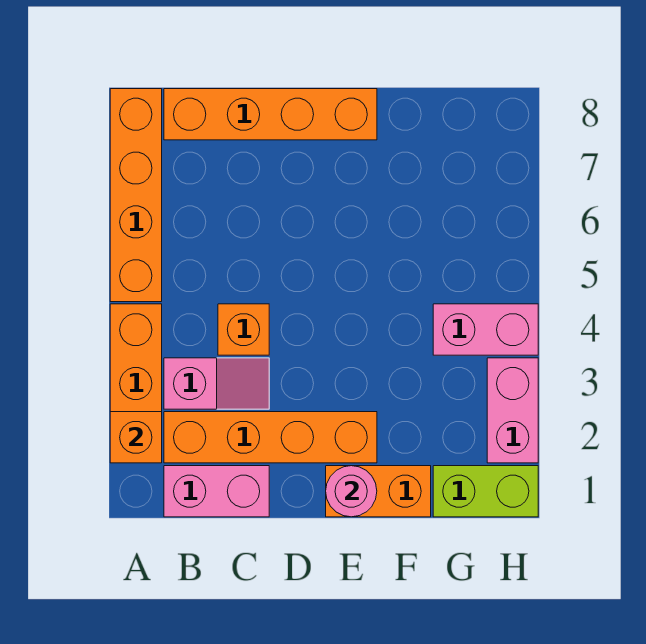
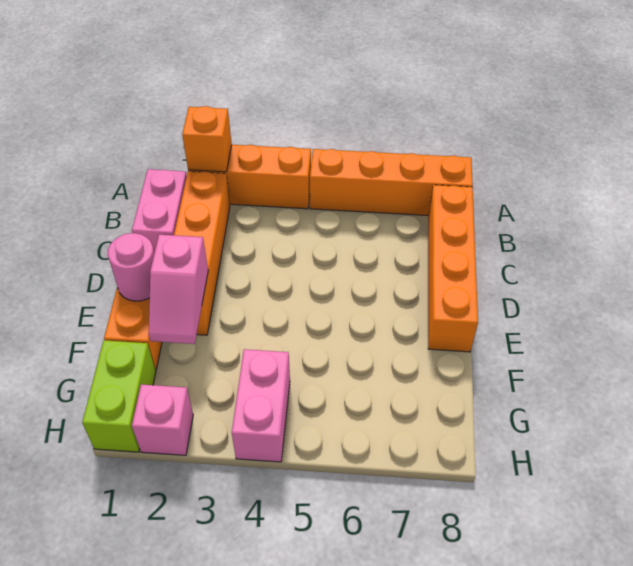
pink slope B3:C3 level 1 top B -> pink slope E2:F2 level 2 top E
orange brick C4 level 1 -> none
pink brick H2:H3 level 1 -> pink brick H2 level 1

